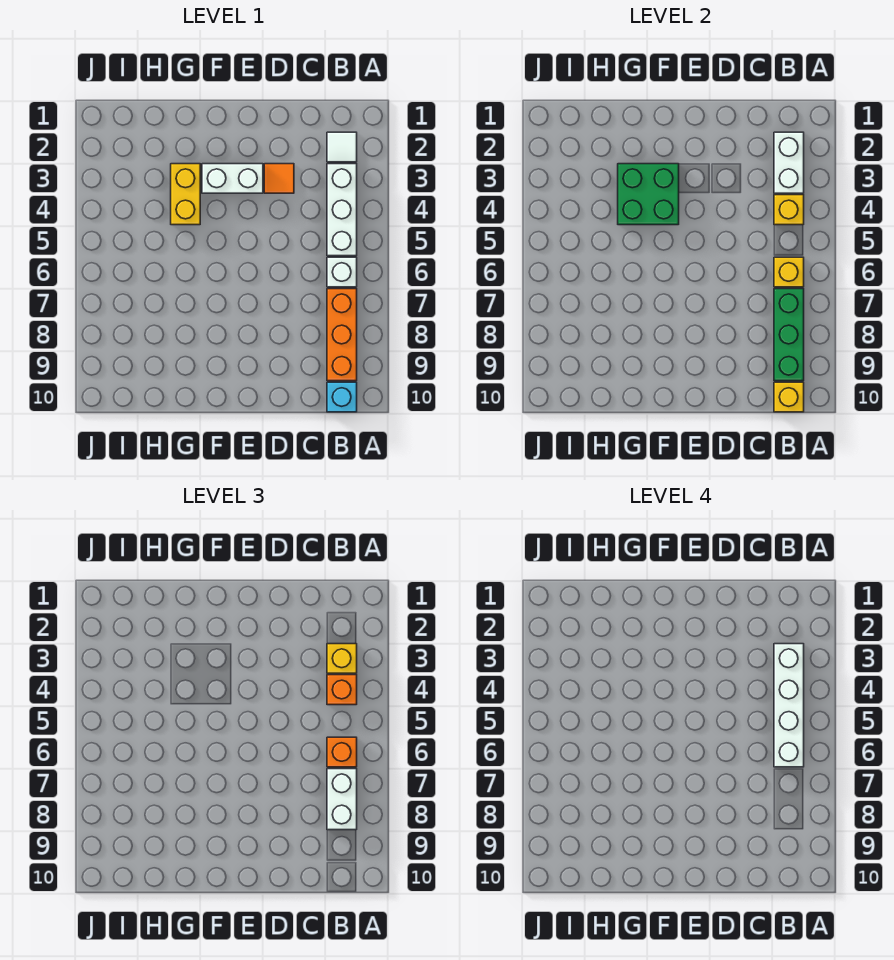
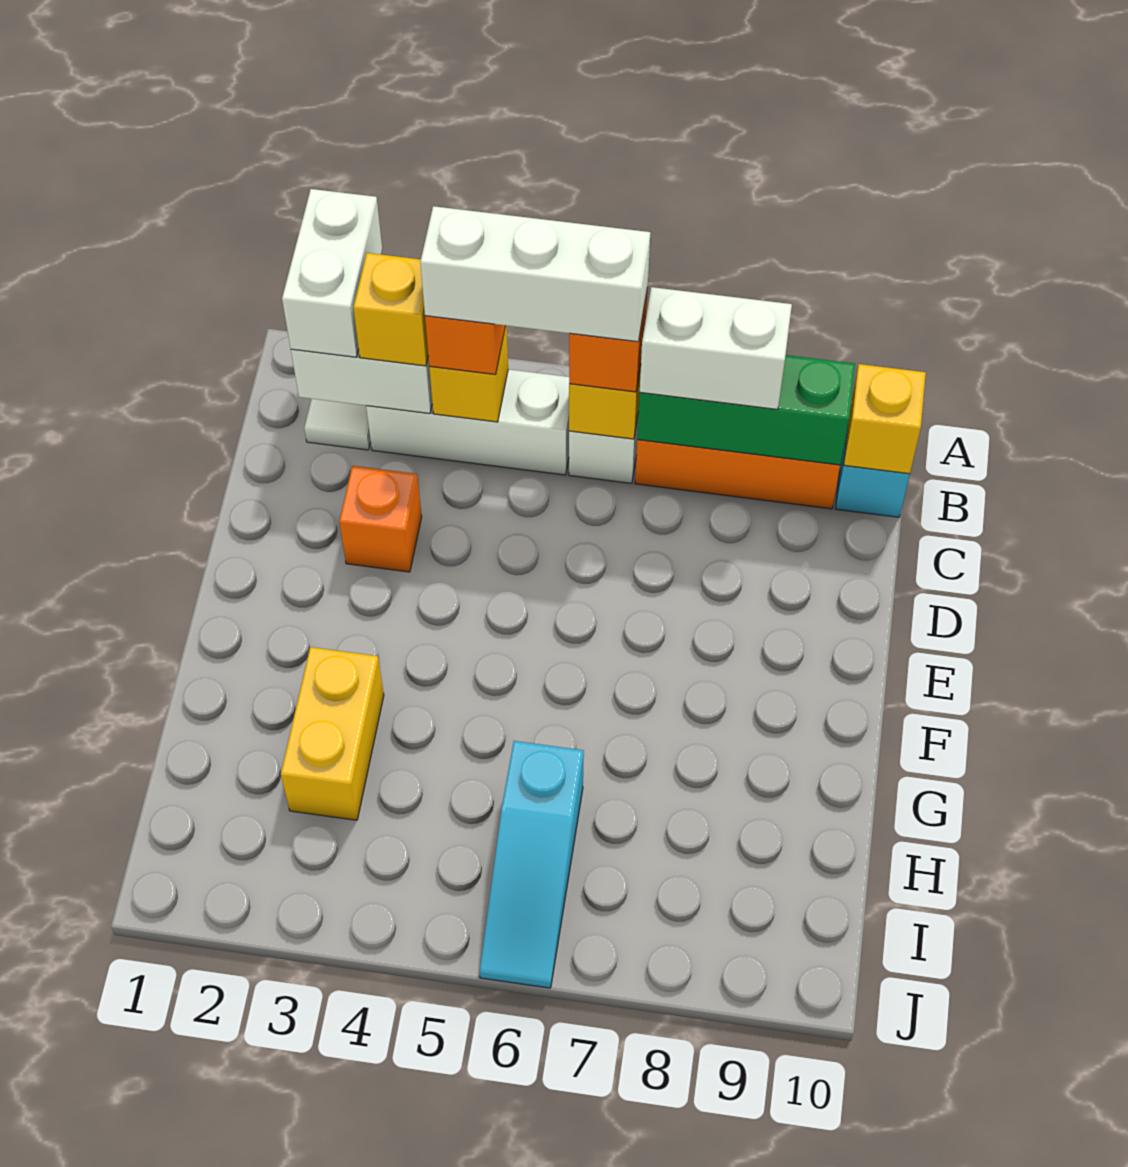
white brick B3:B6 level 4 -> white brick B4:B6 level 4
orange tile D3 level 1 -> orange brick D3 level 1
white brick E3:F3 level 1 -> white brick A2:B2 level 3
green brick F3:G4 level 2 -> none
yellow brick G3:G4 level 1 -> yellow brick G3:H3 level 1
none -> cyan slope H6:J6 level 1 top H

